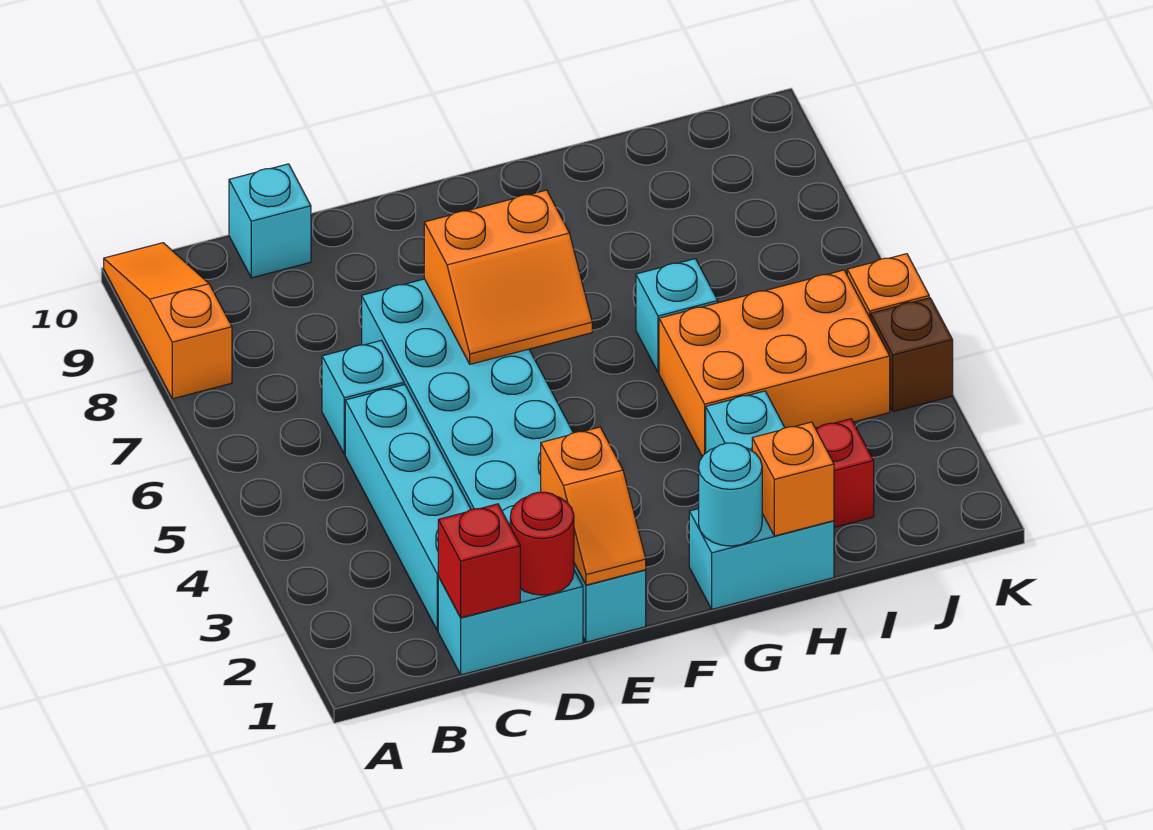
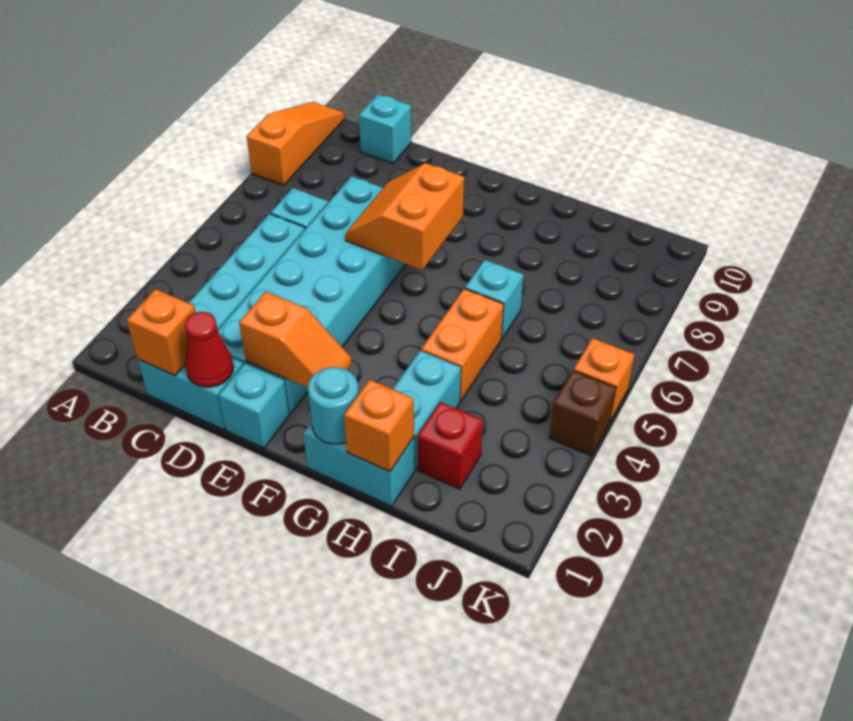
red brick C1 level 2 -> orange brick C1 level 2
red round brick D1 level 2 -> red cone D1 level 2
orange slope E1:E2 level 2 top 2 -> orange slope E2:F2 level 2 top E
orange slope E6:F7 level 2 top 7 -> orange slope E6:F7 level 2 top F
orange brick H4:J5 level 1 -> orange brick H4:H5 level 1

